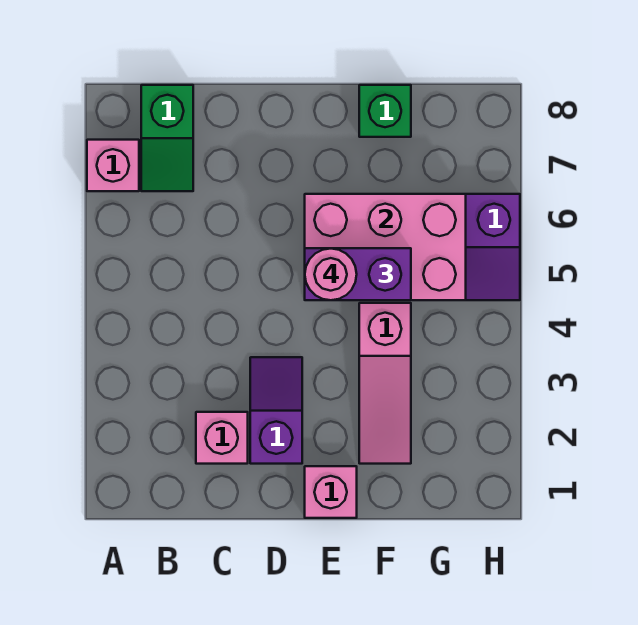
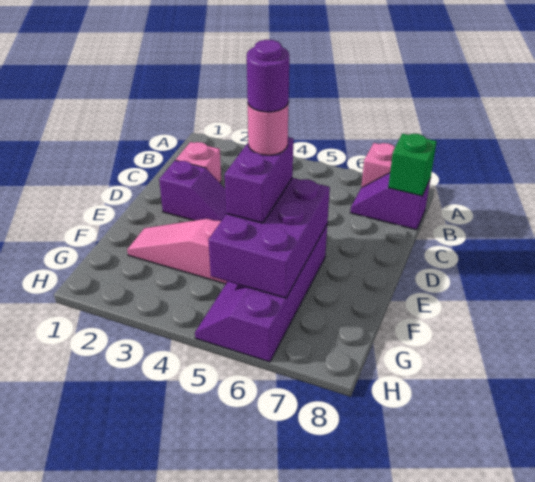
green slope B7:B8 level 1 top 8 -> purple slope B7:B8 level 1 top 8
pink brick E1 level 1 -> none
pink brick E5:G6 level 2 -> purple brick E5:G6 level 2
none -> purple round brick E5 level 5
green brick F8 level 1 -> green brick B8 level 2

